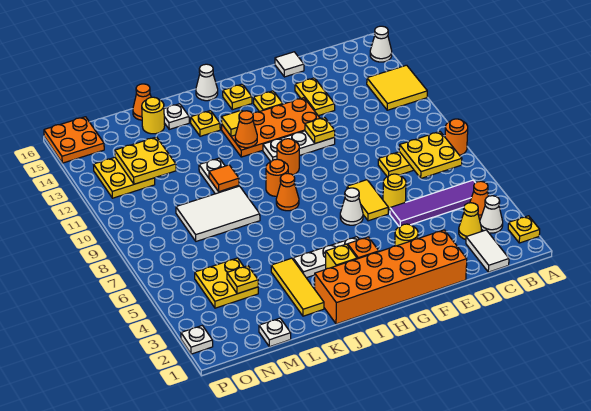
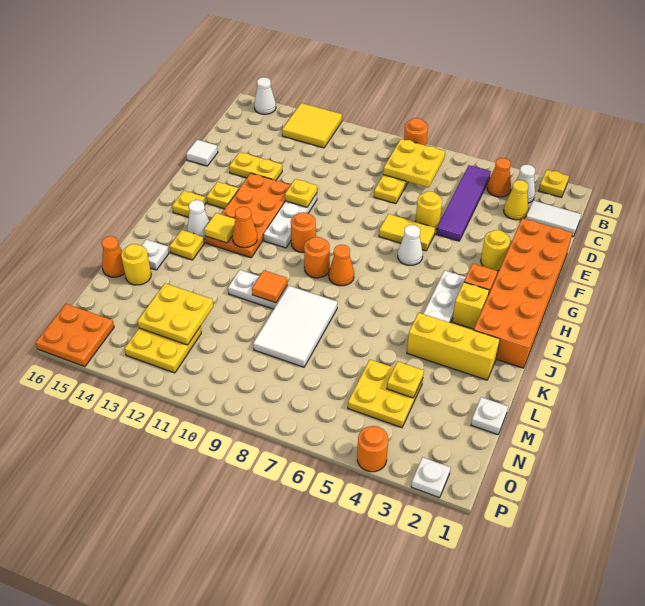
white cone I16 level 1 -> white cone I14 level 1
yellow tile K2:K4 level 1 -> yellow brick K2:K4 level 1
none -> orange round brick P4 level 1

